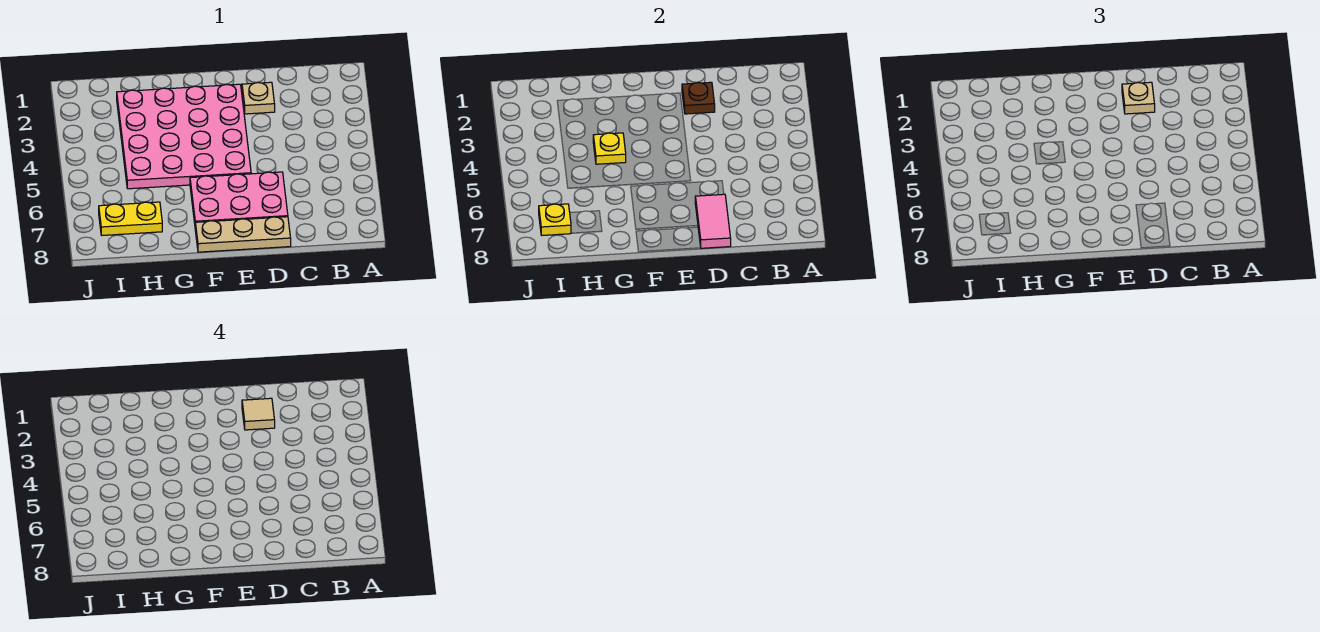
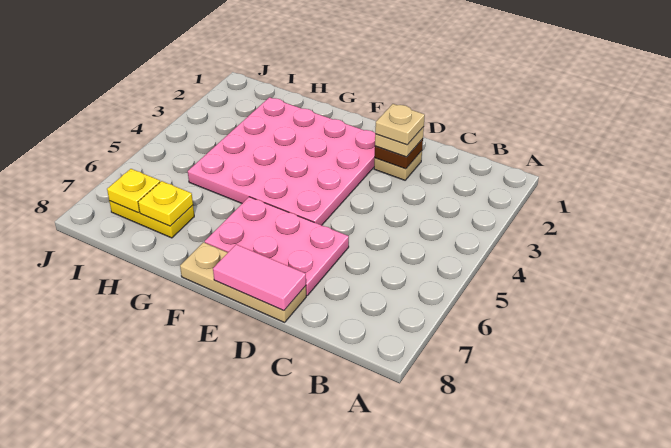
tan tile D2 level 4 -> tan plate D2 level 4
pink tile D7:D8 level 2 -> pink tile D8:E8 level 2
yellow plate G4 level 2 -> yellow plate H7 level 2

